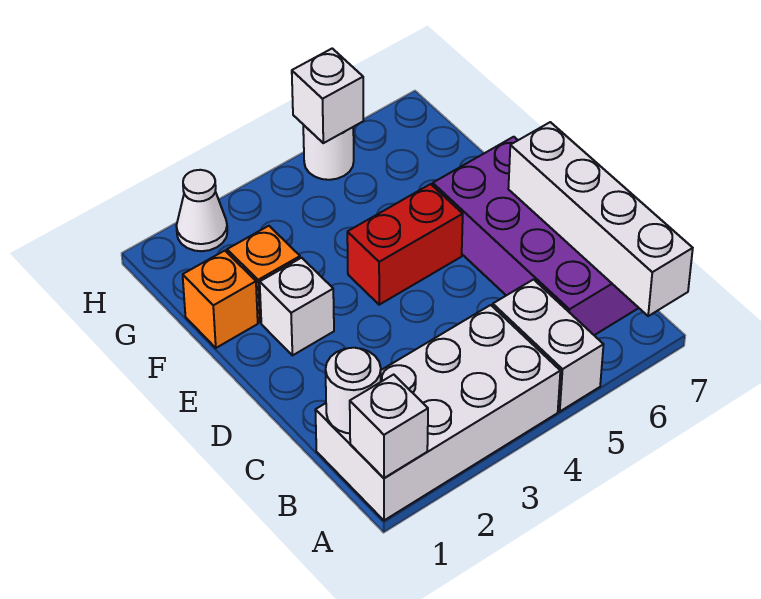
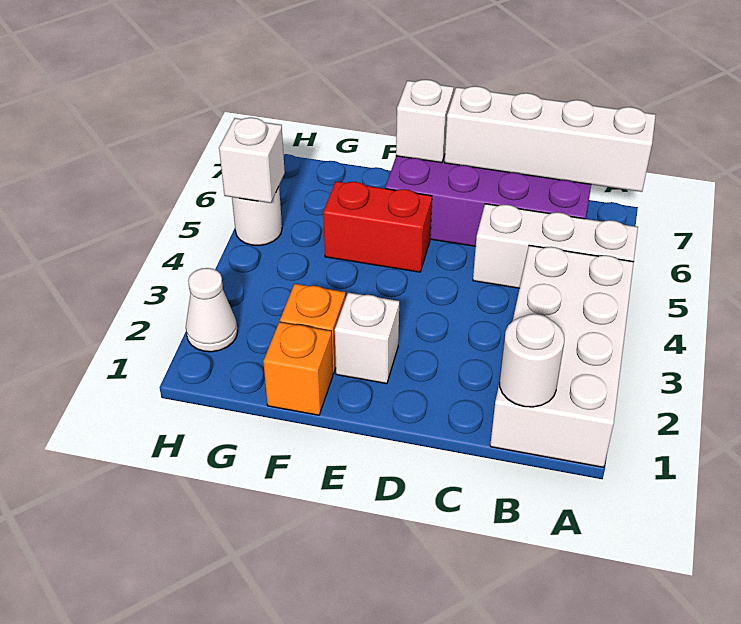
white brick A1 level 2 -> white brick E7 level 2
white brick A5:B5 level 1 -> white brick A5:C5 level 1
red brick E4:E5 level 1 -> red brick E5:F5 level 1

